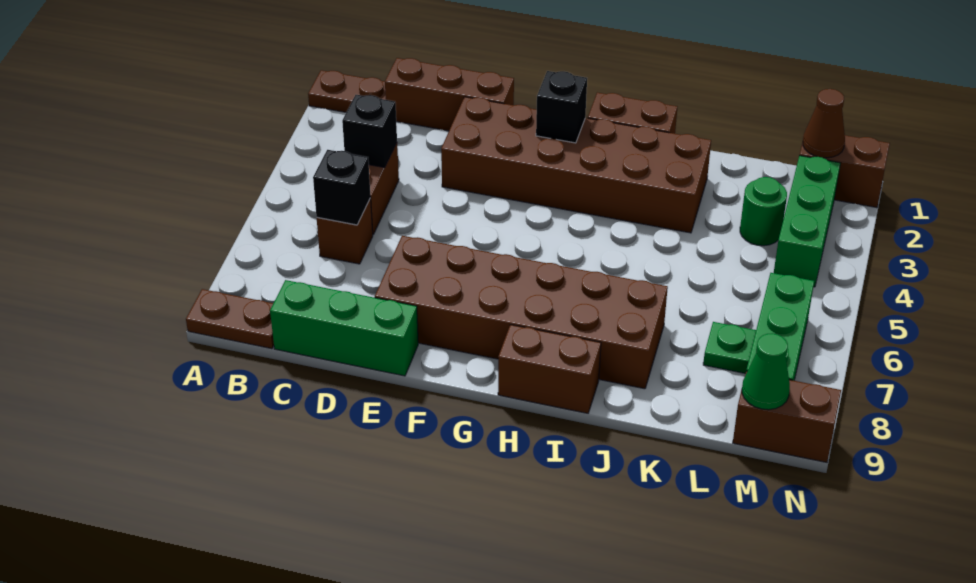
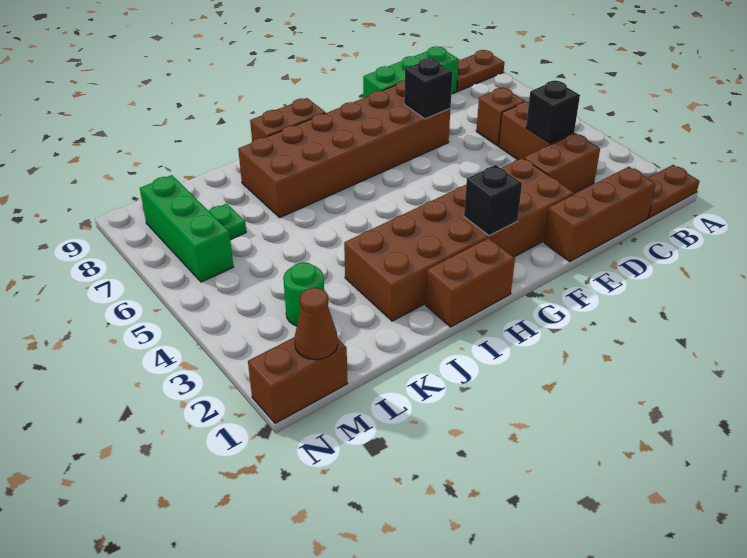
black brick C6 level 2 -> black brick E7 level 2
green brick M2:M4 level 1 -> none
brown brick M9:N9 level 1 -> brown brick C3:D3 level 1
green cone M9 level 2 -> none

